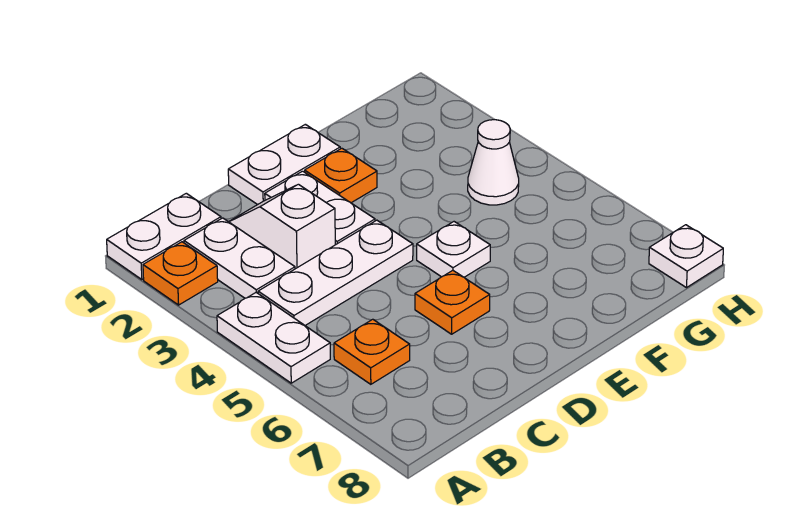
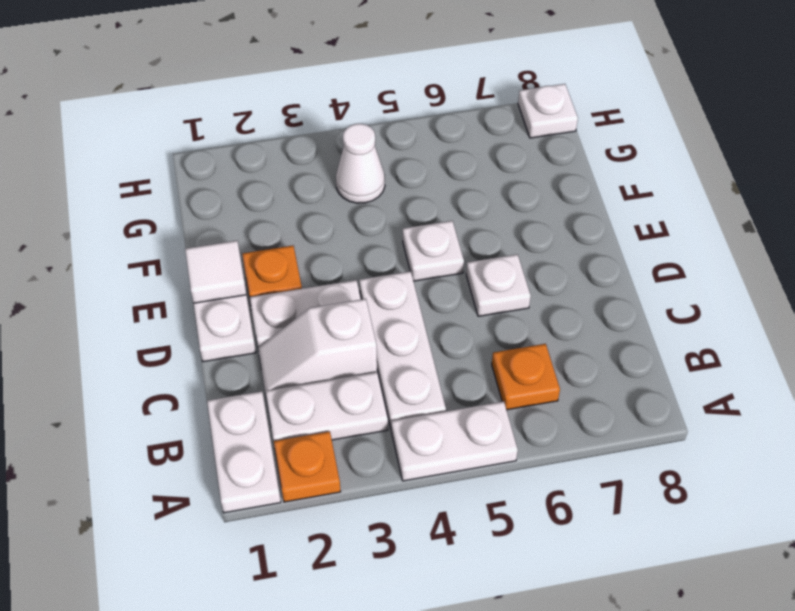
orange plate D6 level 1 -> white plate D6 level 1
none -> white tile E1 level 2

